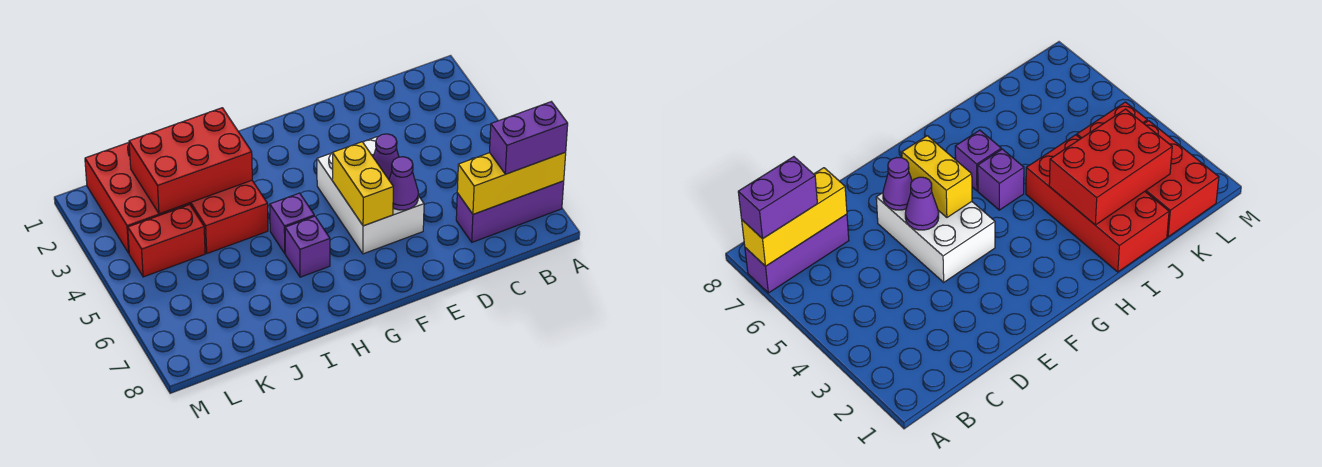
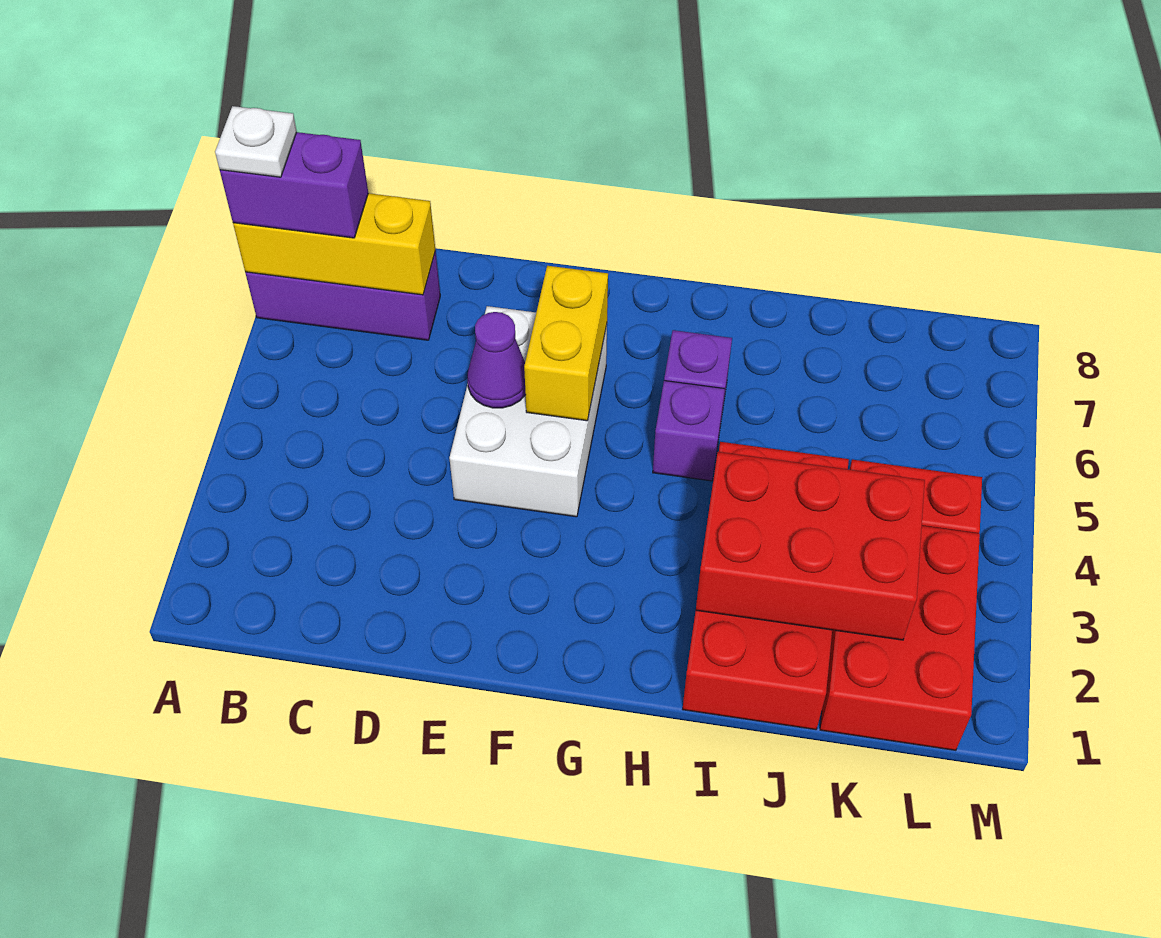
none -> white plate A7 level 4
purple cone E6 level 2 -> none

